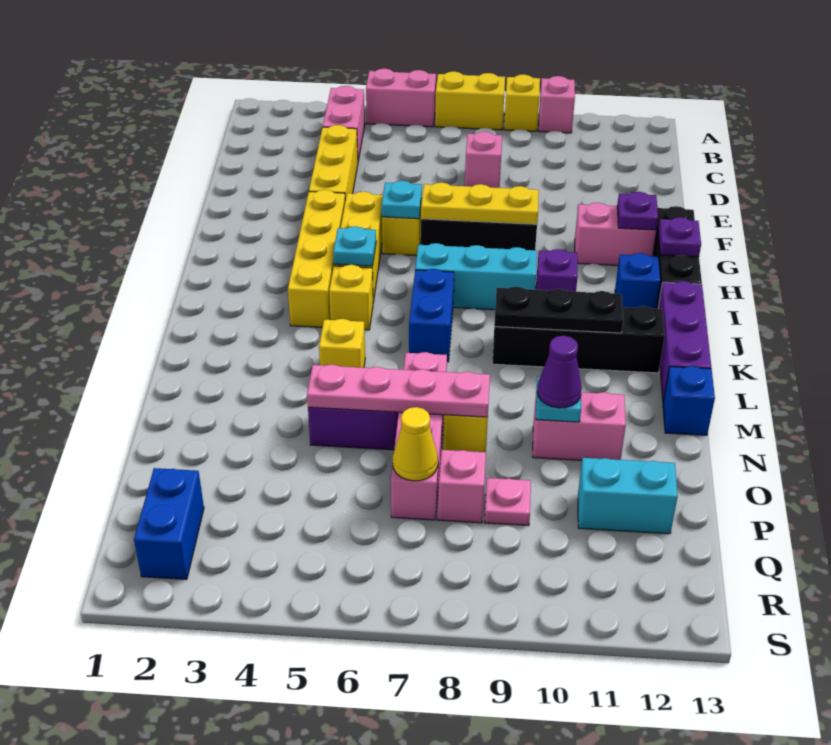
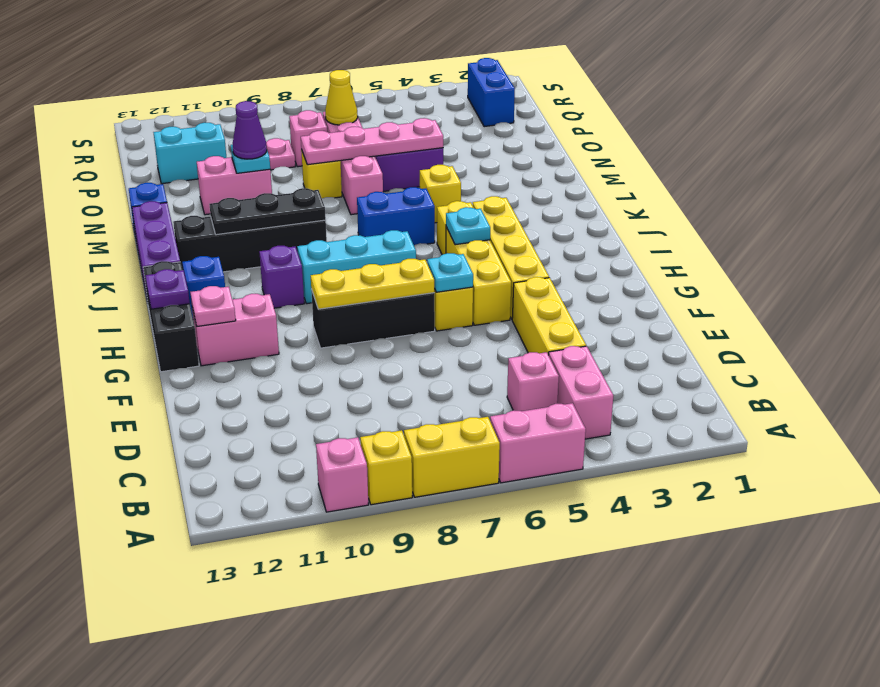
pink brick D8 level 1 -> pink brick C5 level 1
purple plate G12 level 2 -> pink plate G12 level 2
blue brick J7:K7 level 1 -> blue brick K6:K7 level 1

